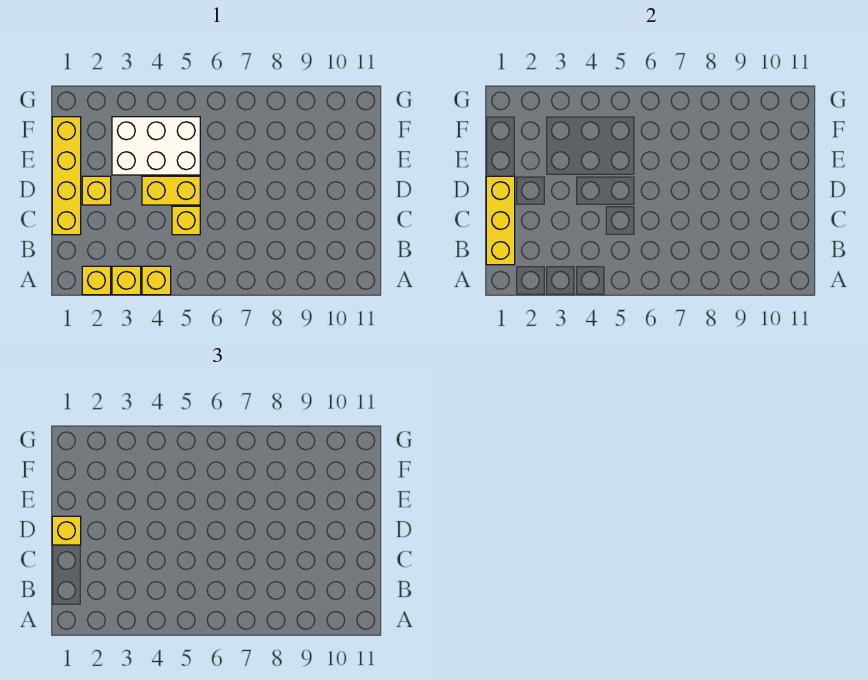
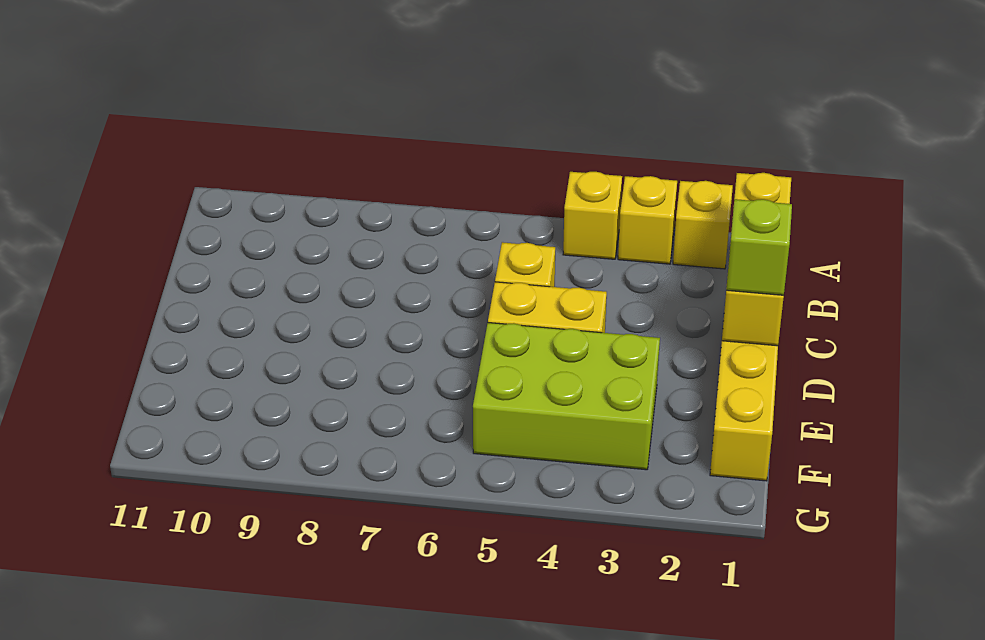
yellow brick D1 level 3 -> lime brick D1 level 3
yellow brick D2 level 1 -> none
white brick E3:F5 level 1 -> lime brick E3:F5 level 1

